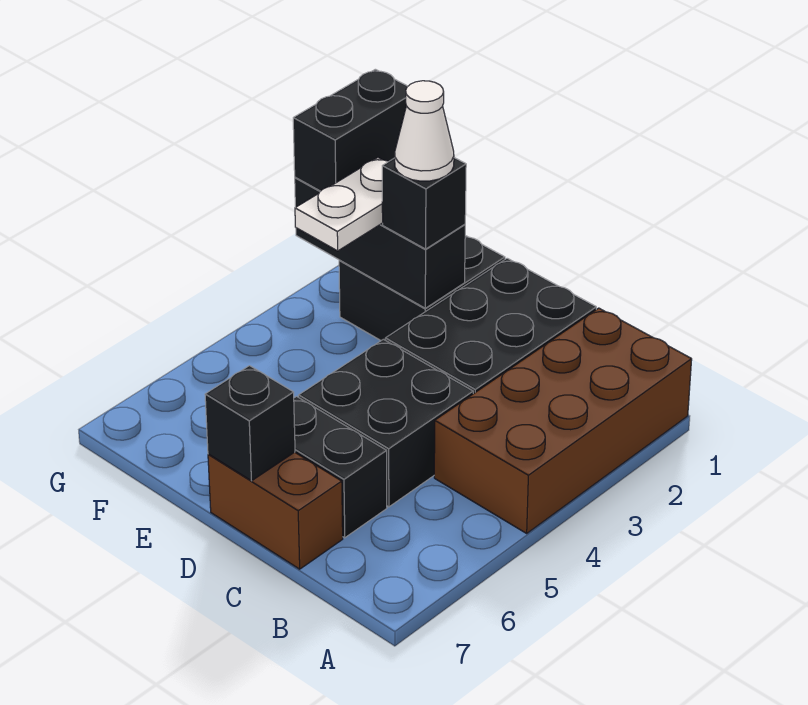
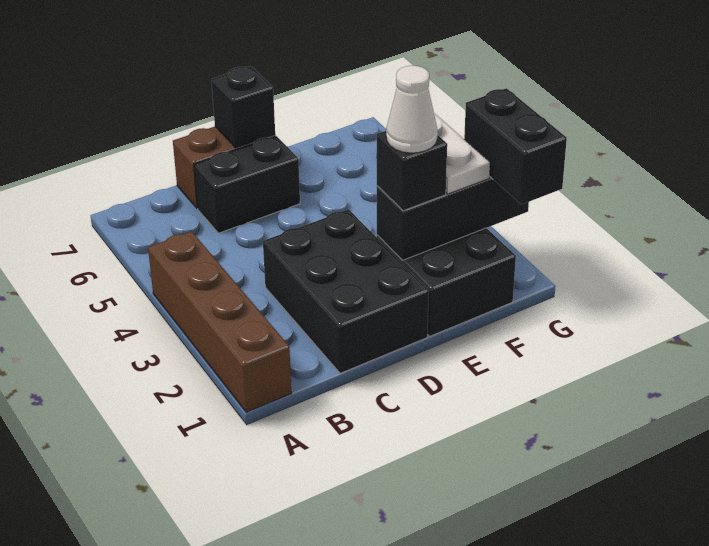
brown brick A1:B4 level 1 -> brown brick A1:A4 level 1
black brick C4:D5 level 1 -> none

